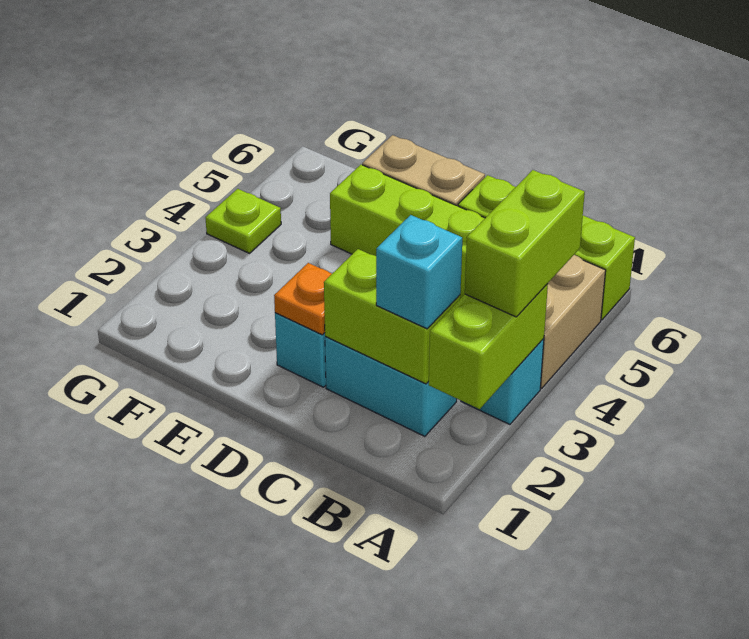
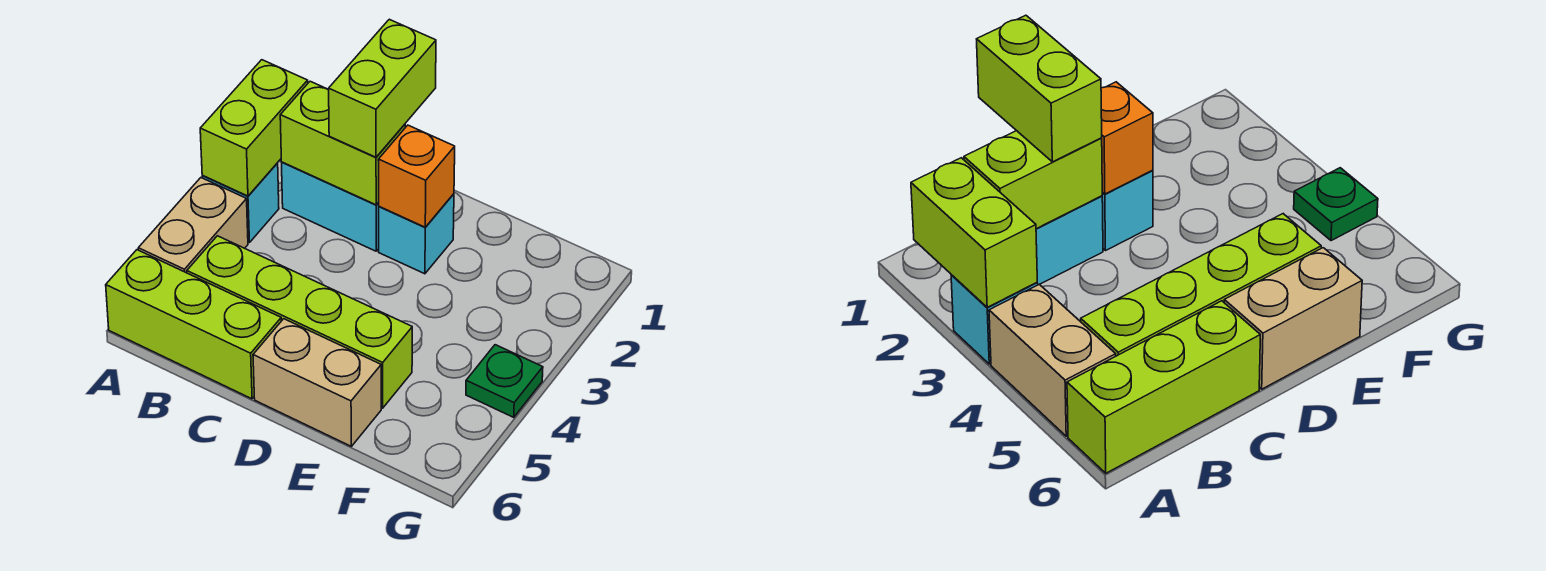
lime brick A3:A4 level 3 -> lime brick C1:C2 level 3
cyan brick B2 level 3 -> none
orange plate D2 level 2 -> orange brick D2 level 2
lime plate G4 level 1 -> green plate G4 level 1

